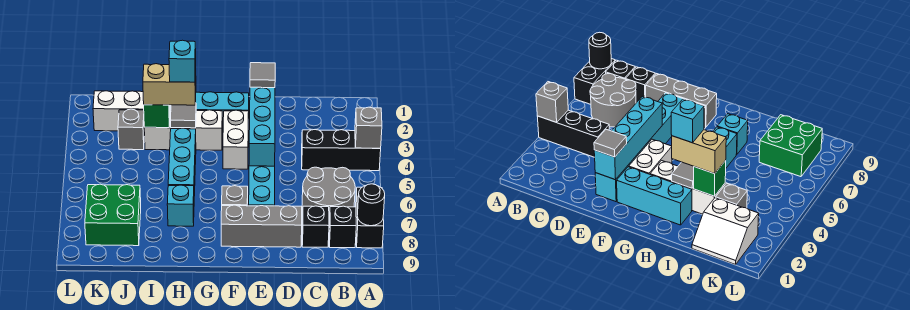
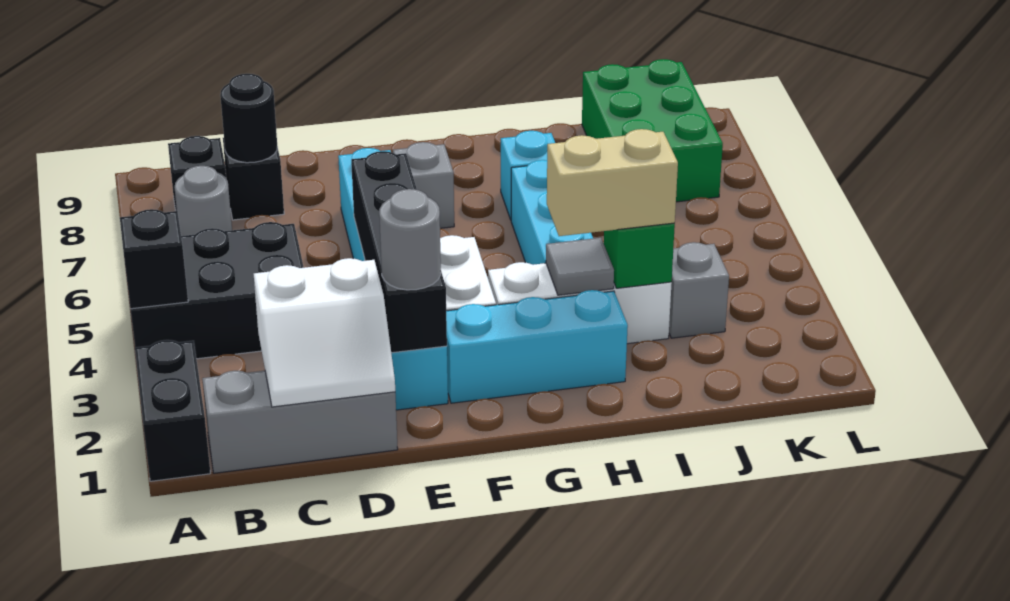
black brick A4:C4 level 1 -> black brick A4:C5 level 1
grey brick A4 level 2 -> black brick A4 level 2
black brick A7:A8 level 1 -> black brick A1:A2 level 1
black round brick A8 level 2 -> black round brick C8 level 2
grey round brick B6:C7 level 1 -> grey round brick B7 level 1
grey brick D8:F8 level 1 -> grey brick B1:D1 level 1
cyan brick E2:E5 level 2 -> black brick E2:E5 level 2
grey tile E2 level 3 -> grey round brick E2 level 3
cyan brick H3 level 4 -> none
white slope J1:K2 level 1 top 2 -> white slope C1:D2 level 2 top 2
green brick J7:K8 level 1 -> green brick J7:K9 level 1

